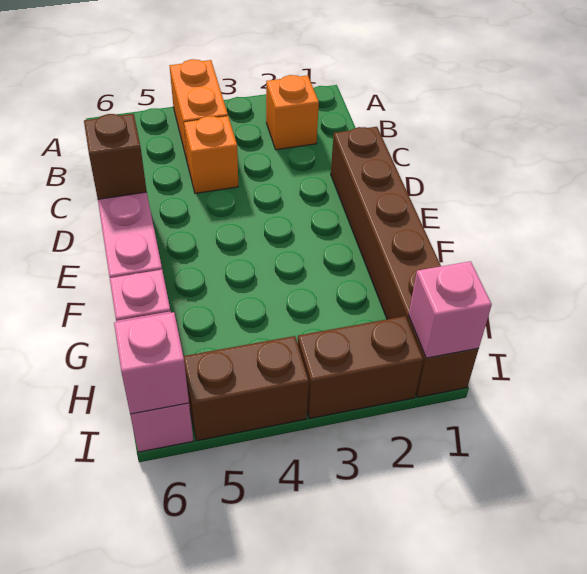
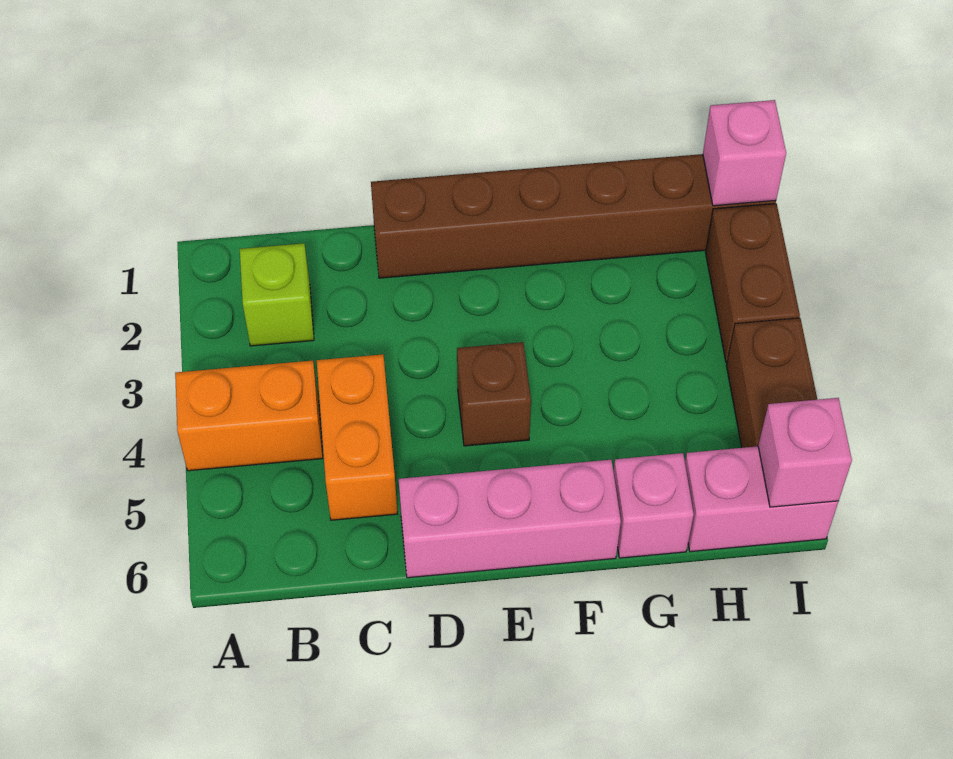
orange brick B2 level 1 -> lime brick B2 level 1
orange brick C4 level 1 -> orange brick C4:C5 level 1
brown brick D6 level 2 -> brown brick E4 level 1

